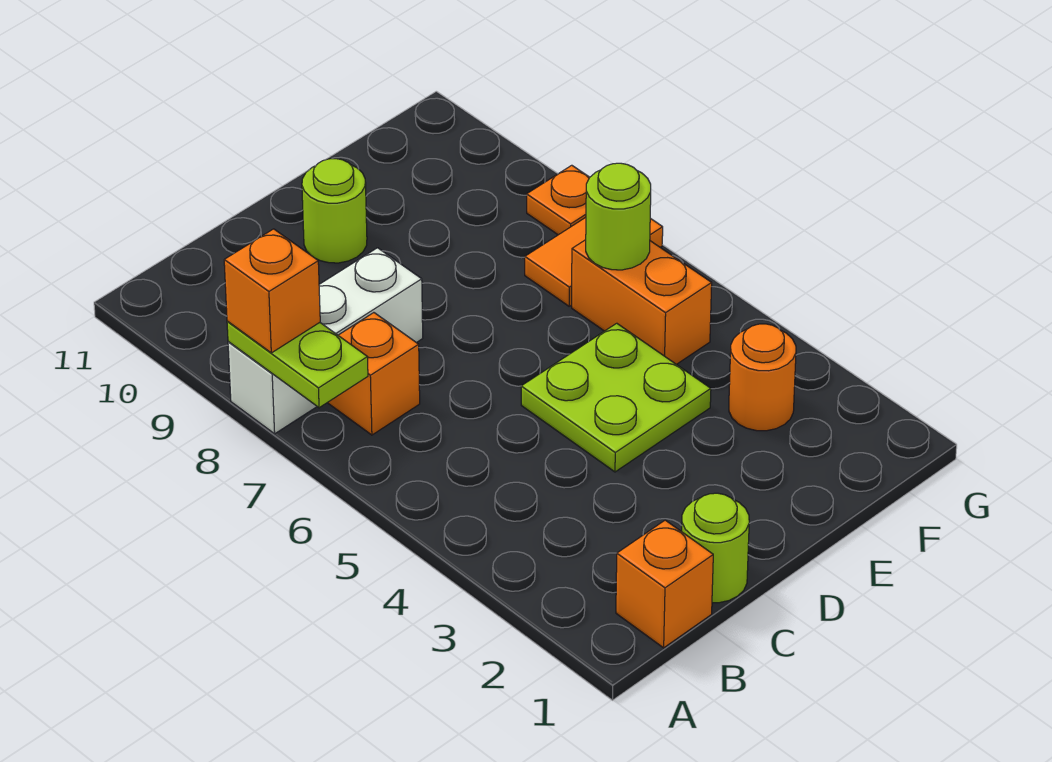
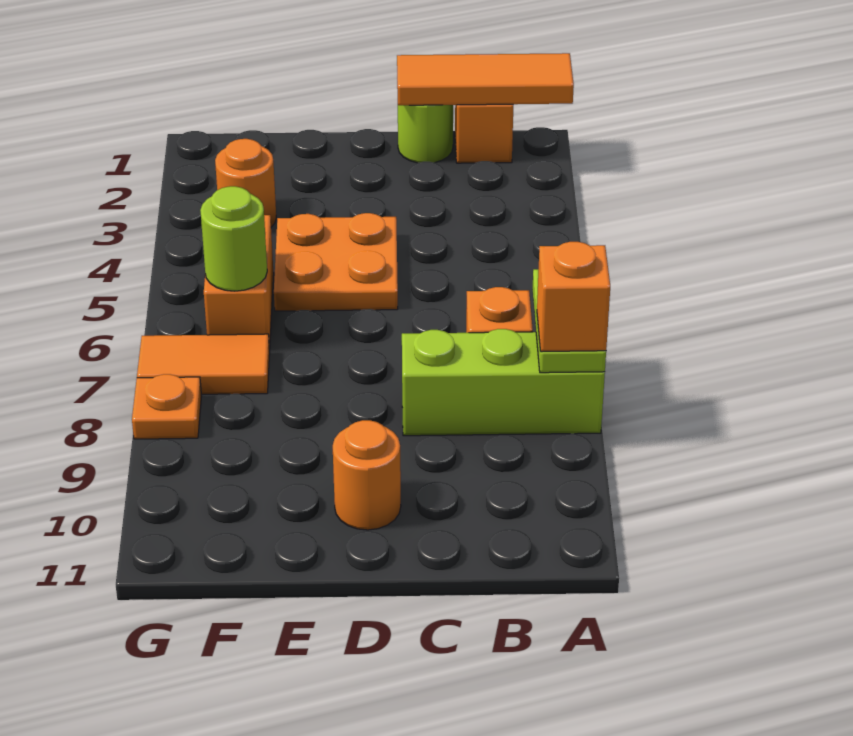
none -> orange tile A1:C1 level 2
white brick A8:C8 level 1 -> lime brick A8:C8 level 1
lime plate D4:E5 level 1 -> orange plate D4:E5 level 1
lime round brick D10 level 1 -> orange round brick D10 level 1

